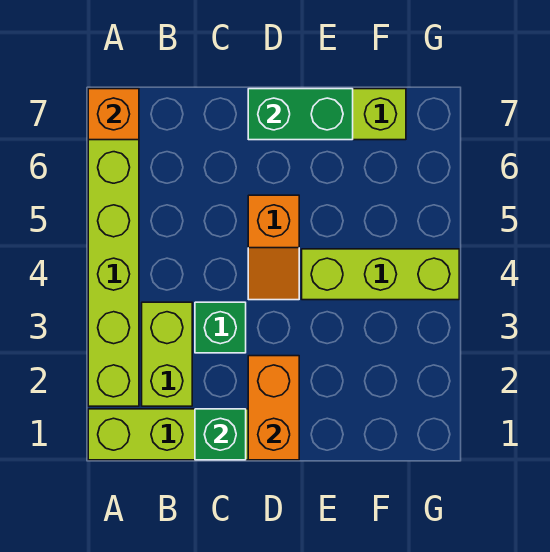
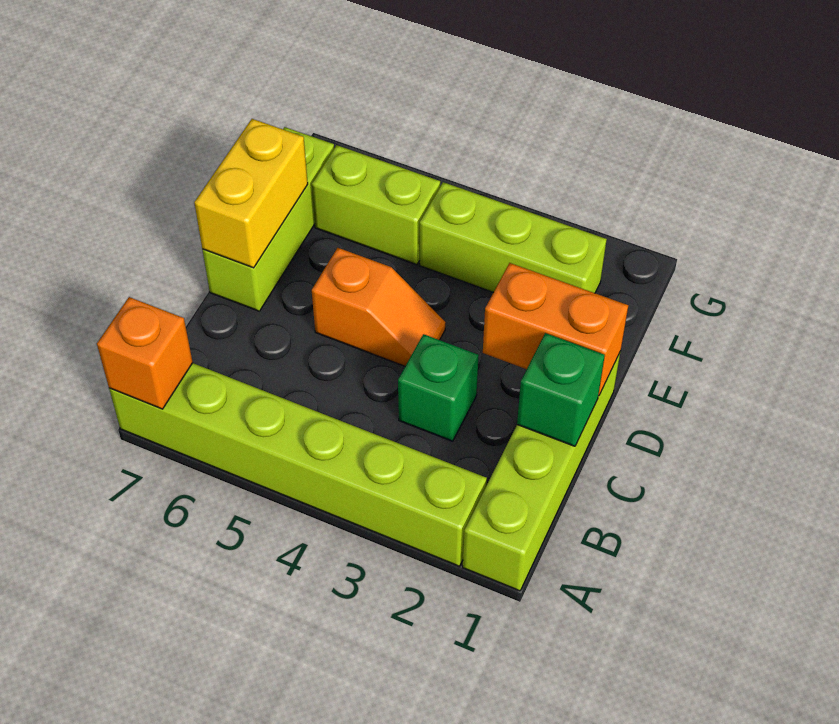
lime brick B2:B3 level 1 -> lime brick F5:F6 level 1
green brick D7:E7 level 2 -> yellow brick D7:E7 level 2
lime brick E4:G4 level 1 -> lime brick F2:F4 level 1

